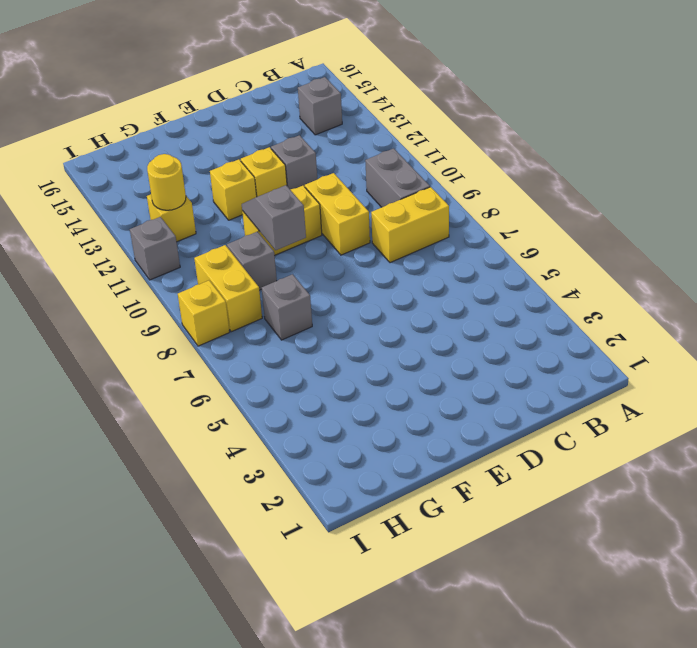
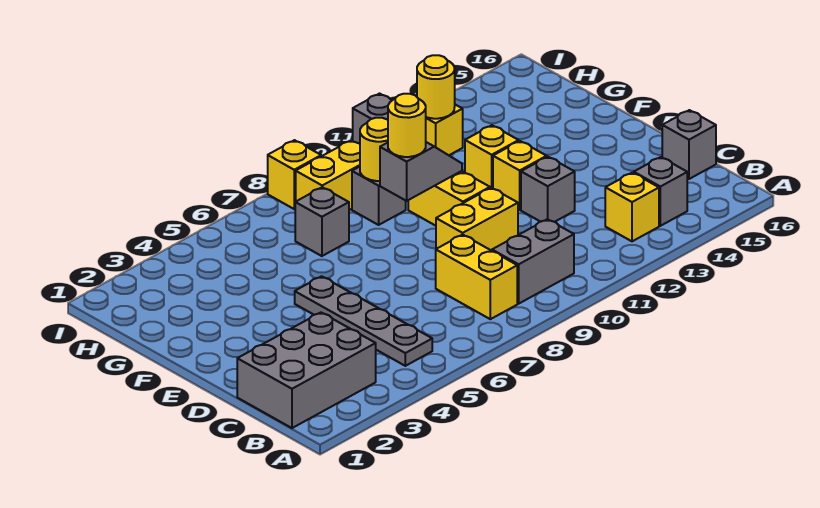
none -> grey brick B1:C3 level 1
none -> grey plate B5:E5 level 1
none -> yellow brick B13 level 1
none -> grey brick C16 level 1
none -> yellow round brick F9 level 3
none -> yellow round brick G9 level 2

